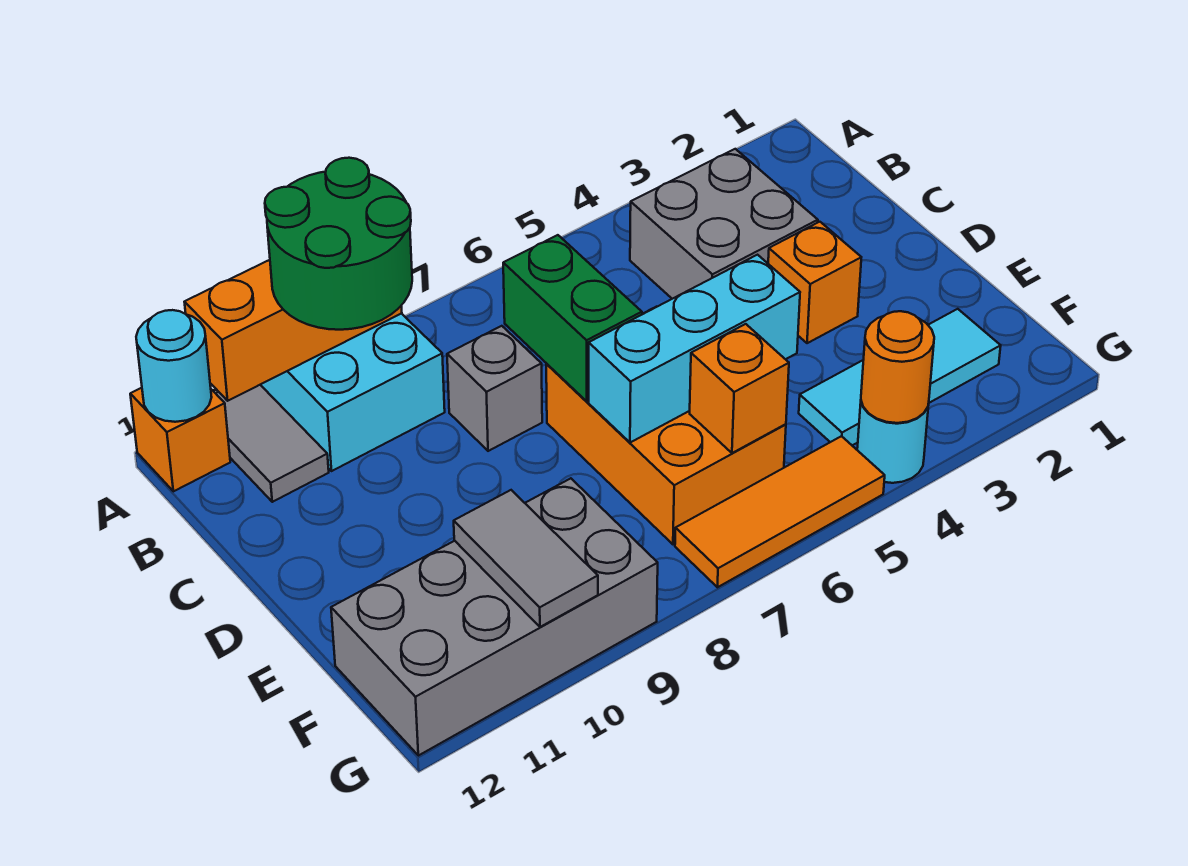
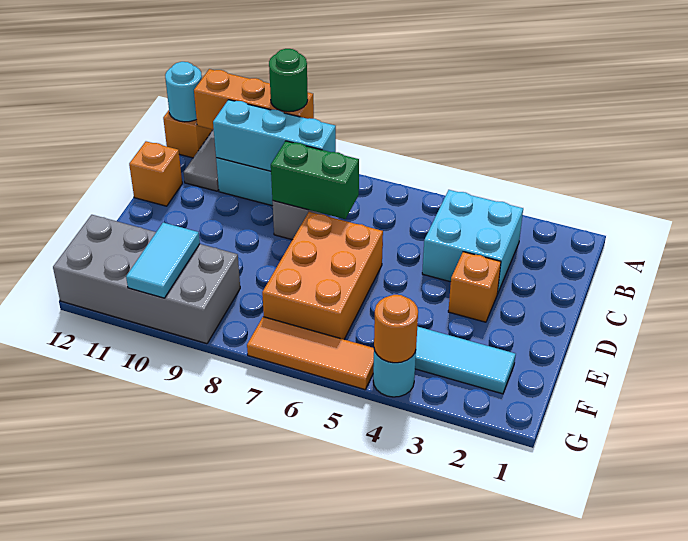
green round brick A9:B10 level 3 -> green round brick A9 level 3
grey brick B3:C4 level 1 -> cyan brick B3:C4 level 1
green brick C7:D7 level 2 -> green brick C7:C8 level 2
cyan brick E5:E7 level 2 -> cyan brick B8:B10 level 2
orange brick F6 level 2 -> orange brick C12 level 1
grey tile F10:G10 level 2 -> cyan tile F10:G10 level 2

